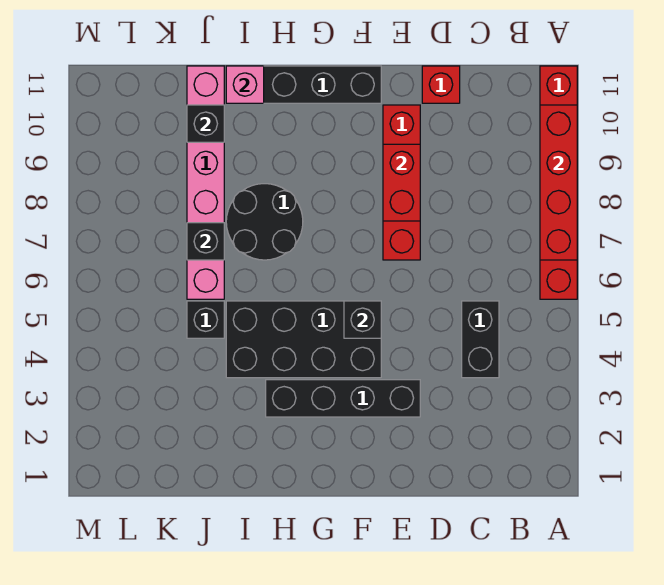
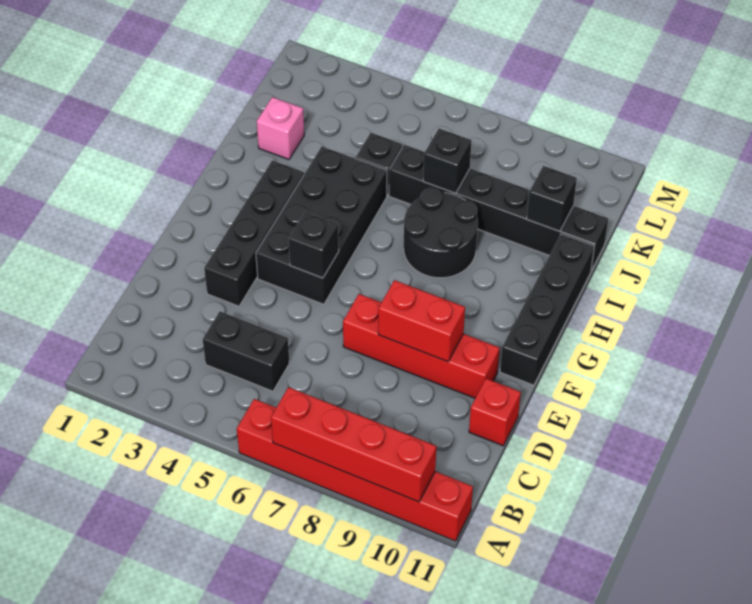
pink brick I11 level 2 -> pink brick J2 level 1
pink brick J6:J11 level 1 -> black brick J6:J11 level 1

